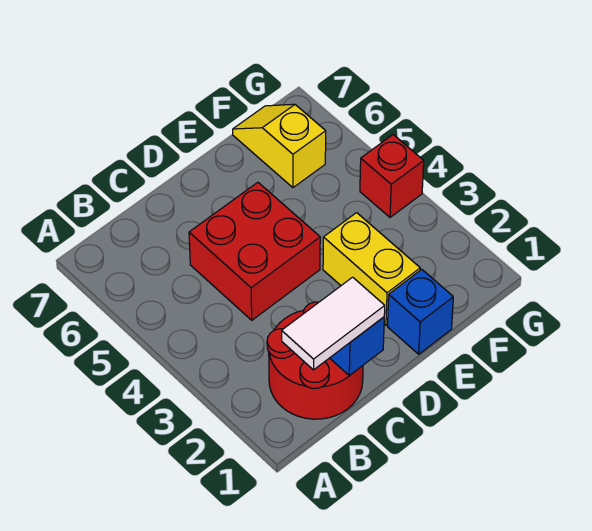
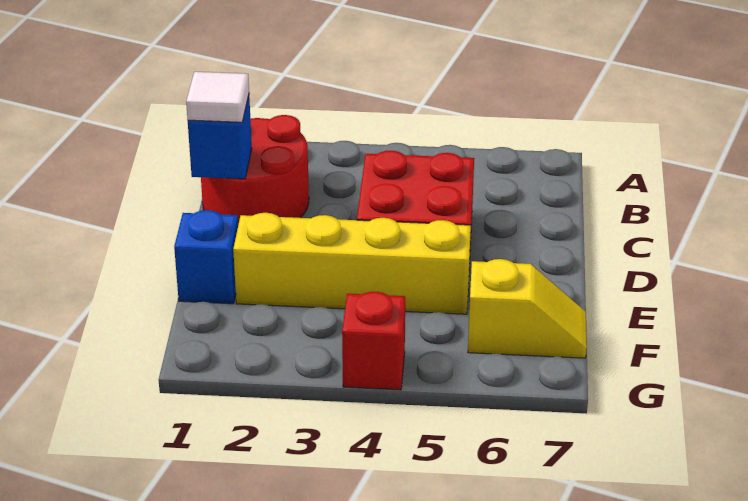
white tile B1:C1 level 3 -> white tile C1 level 3
yellow brick E2:E3 level 1 -> yellow brick E2:E5 level 1

